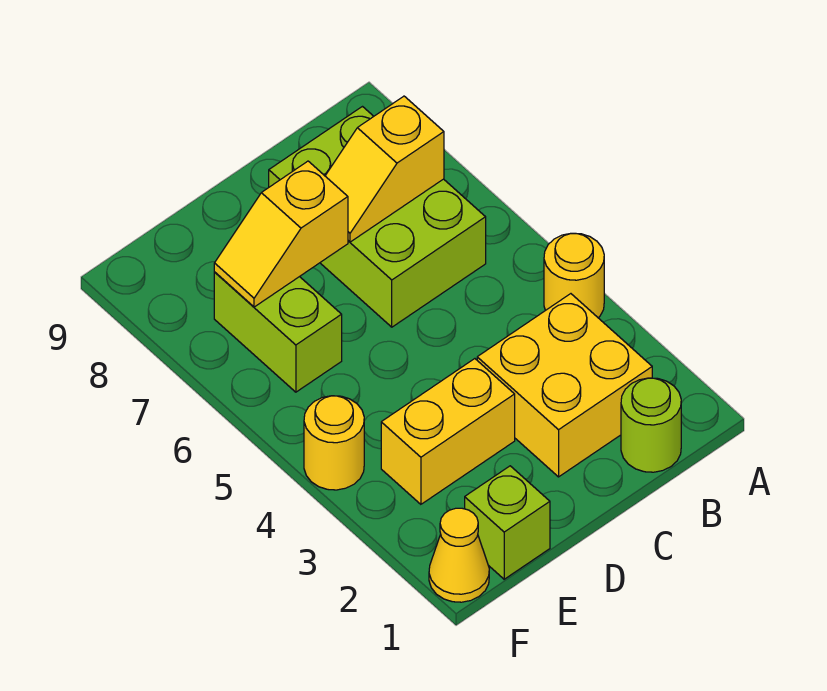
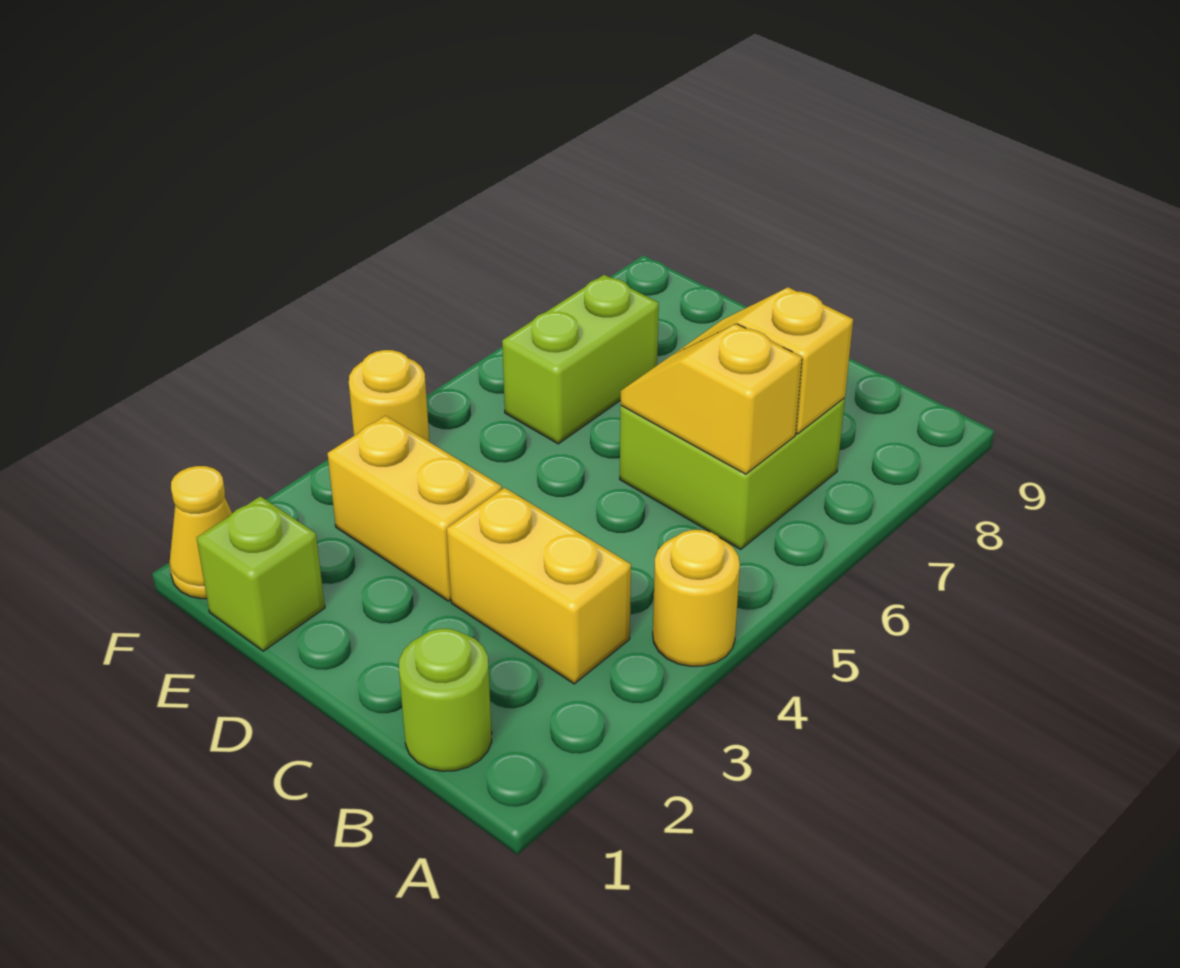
yellow brick B2:C3 level 1 -> yellow brick B3:C3 level 1
lime brick B6:C8 level 1 -> lime brick B6:C7 level 1
yellow slope D7:E7 level 2 top D -> yellow slope B6:C6 level 2 top B

